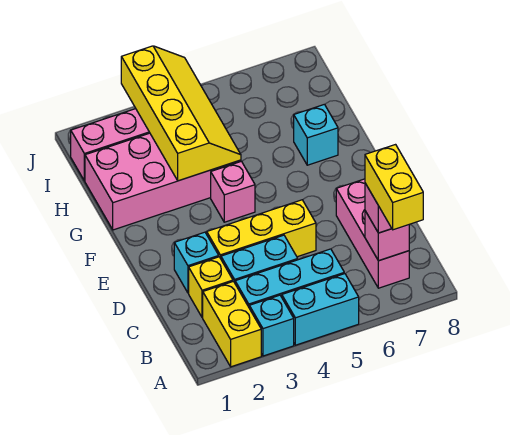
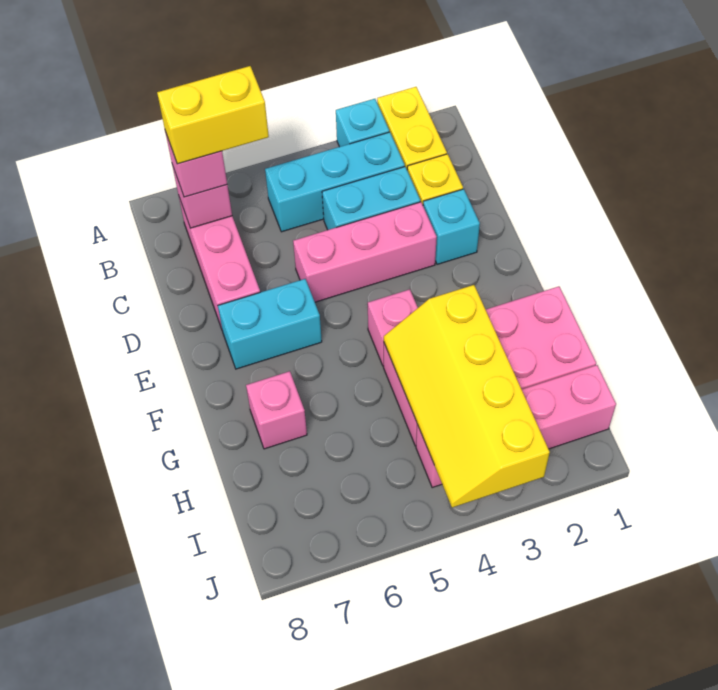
cyan brick A4:A5 level 1 -> cyan brick E6:E7 level 1
yellow brick A7:B7 level 4 -> yellow brick B6:B7 level 4
yellow brick D3:D5 level 1 -> pink brick D3:D5 level 1
cyan brick G7 level 1 -> pink brick G7 level 1

